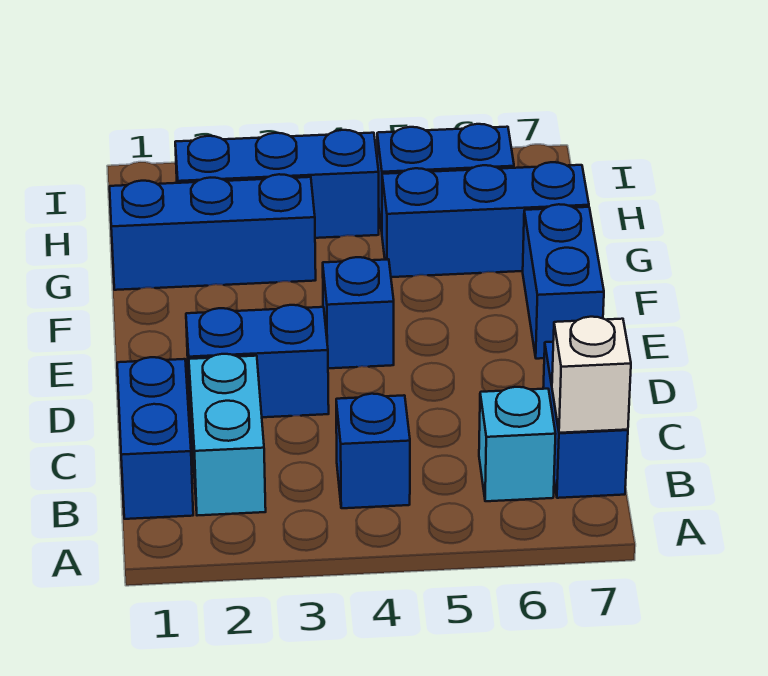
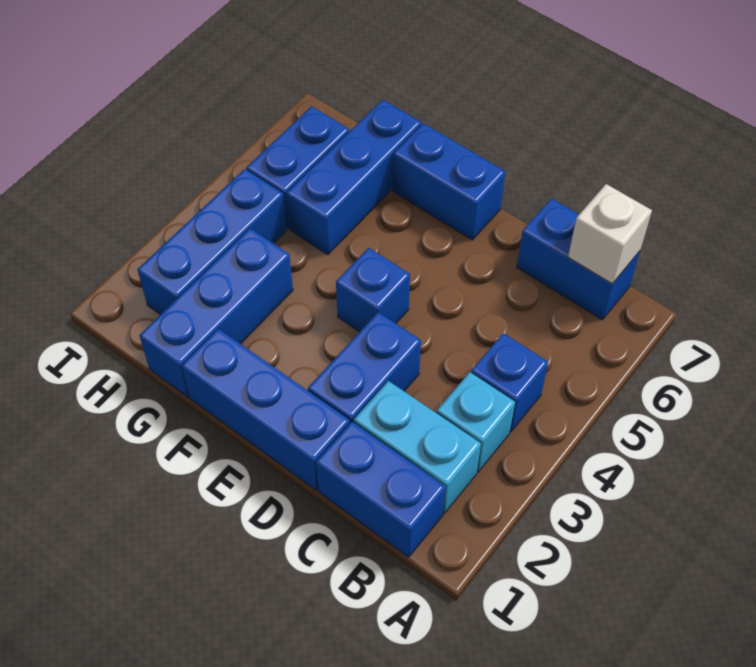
cyan brick B6 level 1 -> cyan brick B3 level 1
none -> blue brick D1:F1 level 1

